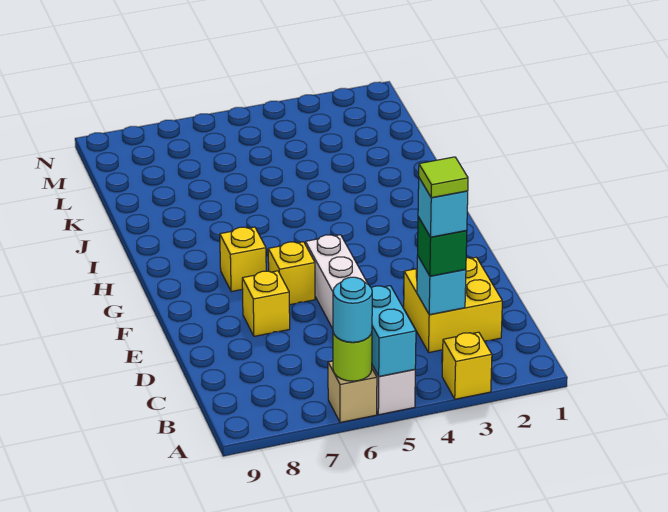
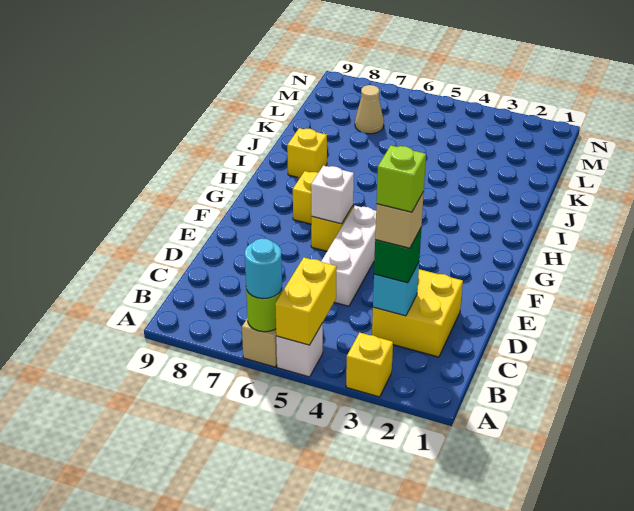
cyan brick A5:B5 level 2 -> yellow brick A5:B5 level 2
cyan brick C3 level 4 -> tan brick C3 level 4
lime tile C3 level 5 -> lime brick C3 level 5
yellow brick E7 level 1 -> yellow brick I8 level 1
none -> white brick F6 level 2
none -> tan cone L7 level 1

